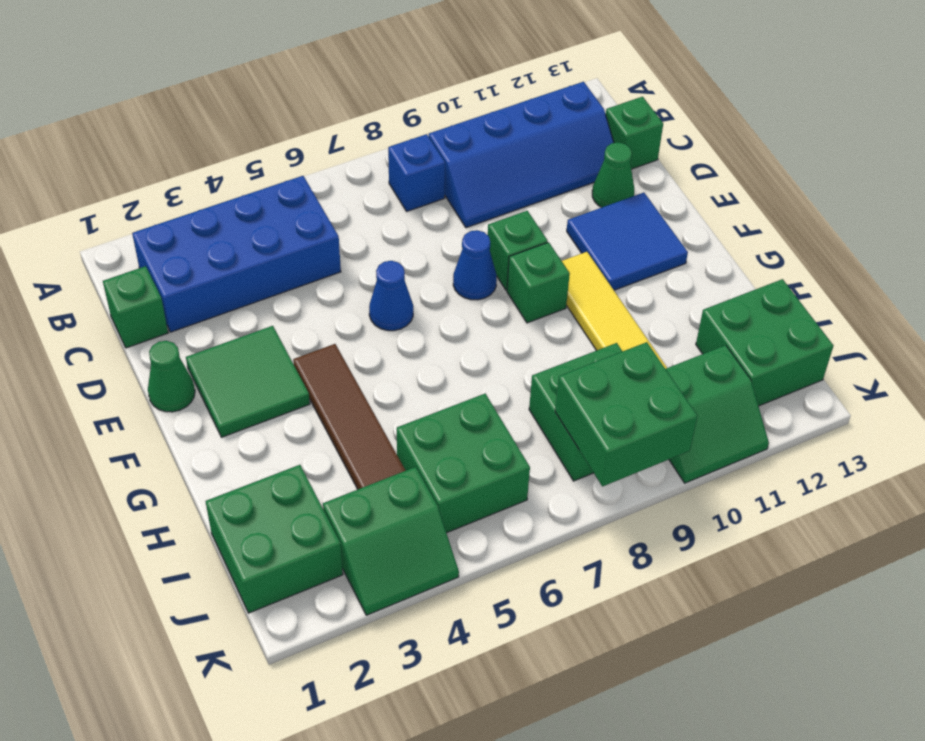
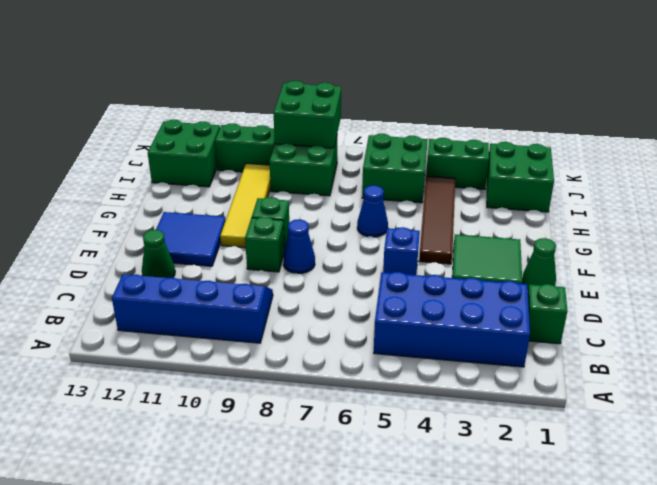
blue brick B8 level 1 -> blue brick E5 level 1
green brick C13 level 1 -> none
blue cone E6 level 1 -> blue cone G6 level 1

